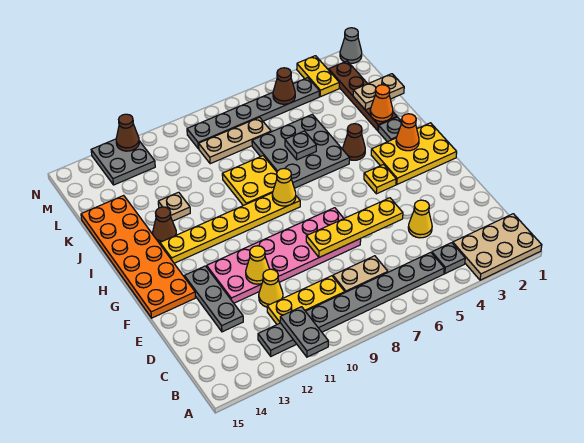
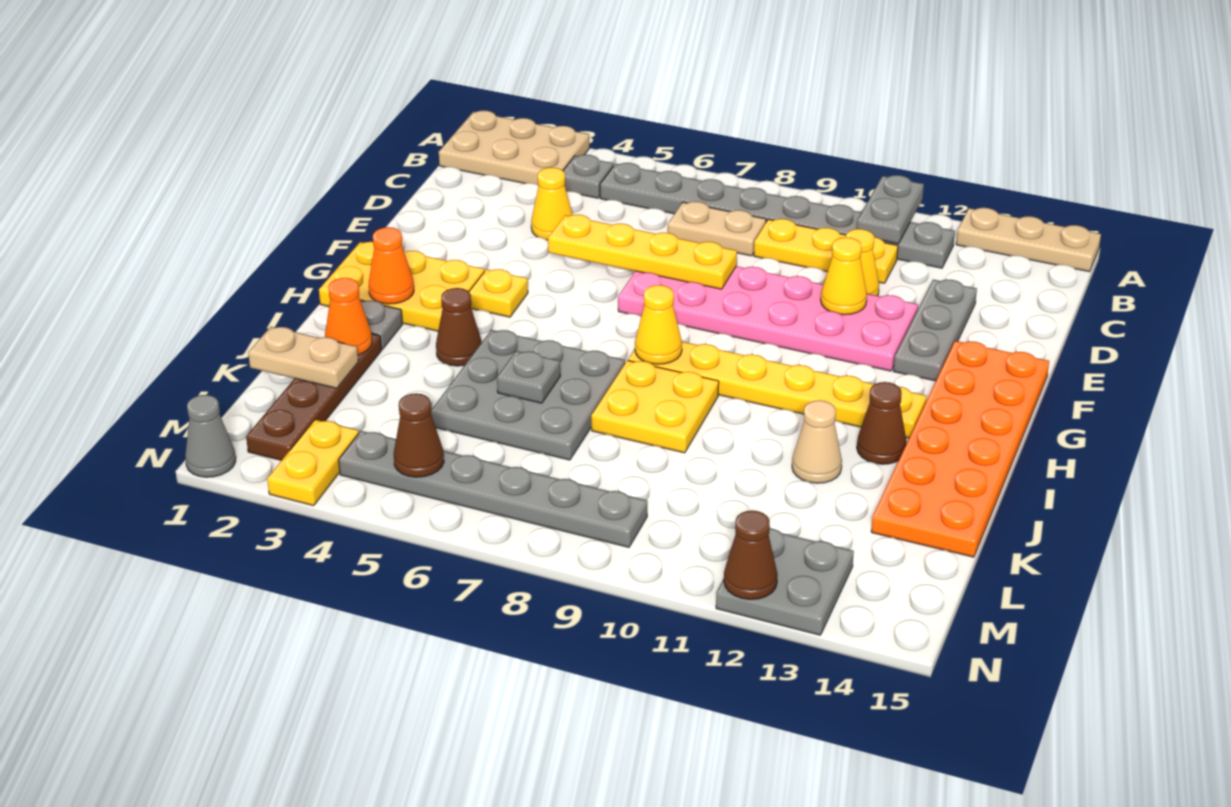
tan plate J12 level 1 -> tan cone J12 level 1
tan plate L7:L9 level 1 -> tan plate A13:A15 level 1

